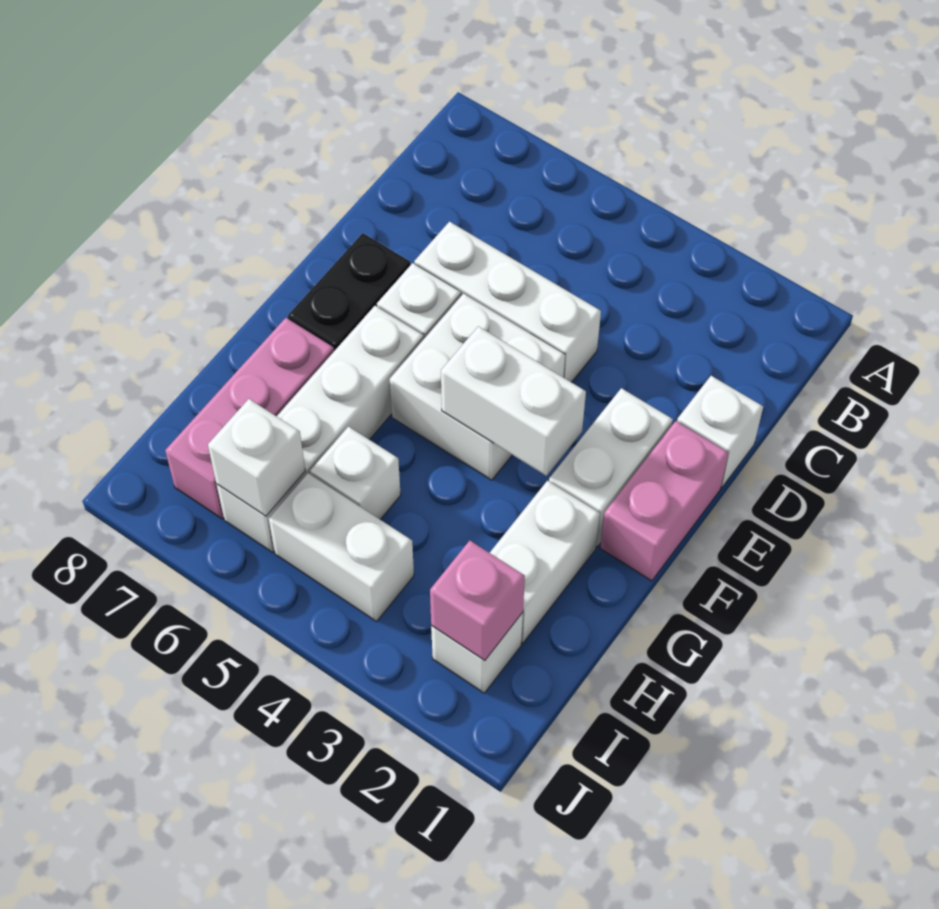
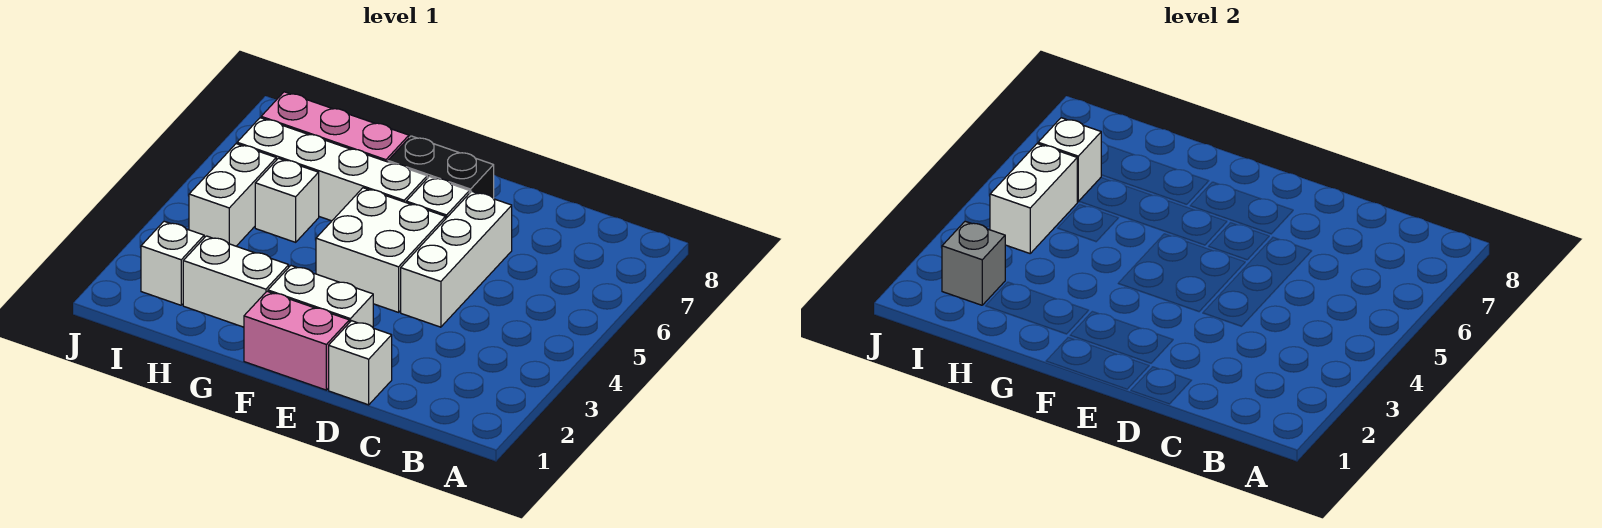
white brick F3:F4 level 2 -> white brick I4:I5 level 2
pink brick I2 level 2 -> grey brick I2 level 2

